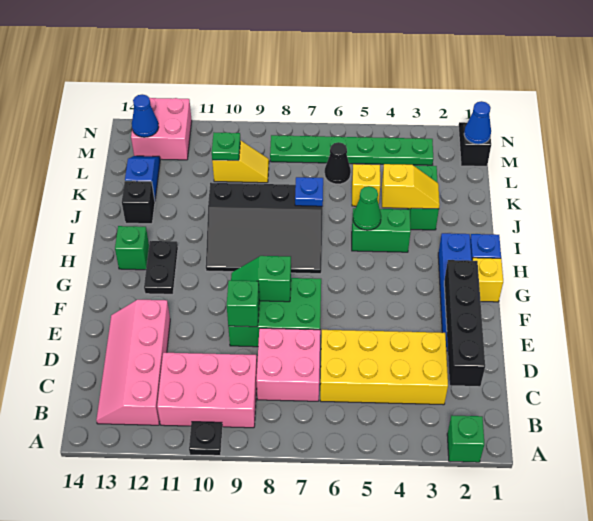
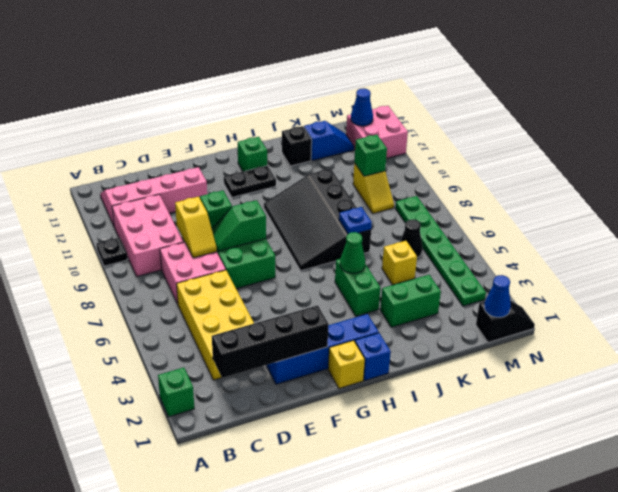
green slope F8:F9 level 2 top 8 -> green slope E8:F8 level 2 top F
yellow slope J3:J4 level 2 top 4 -> yellow slope D8:D9 level 2 top 9
green plate L10 level 2 -> green brick L10 level 2

